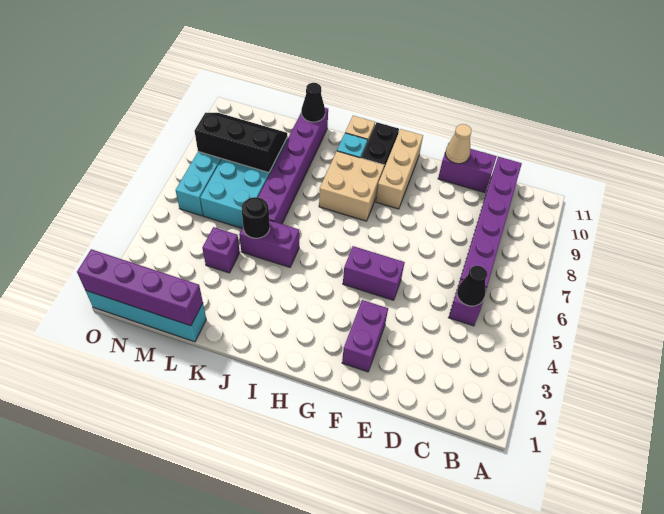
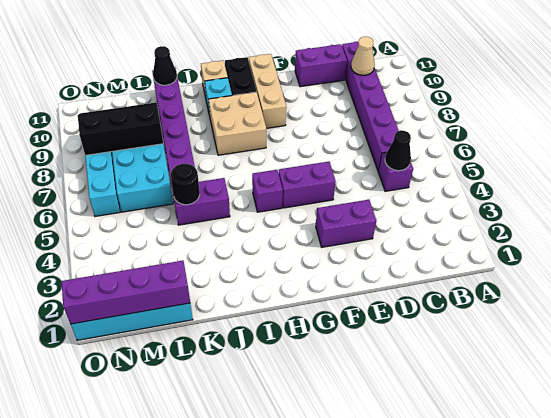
tan cone E11 level 2 -> tan cone C10 level 2
purple brick F2:F3 level 1 -> purple brick E3:F3 level 1
purple brick L4 level 1 -> purple brick H5 level 1

